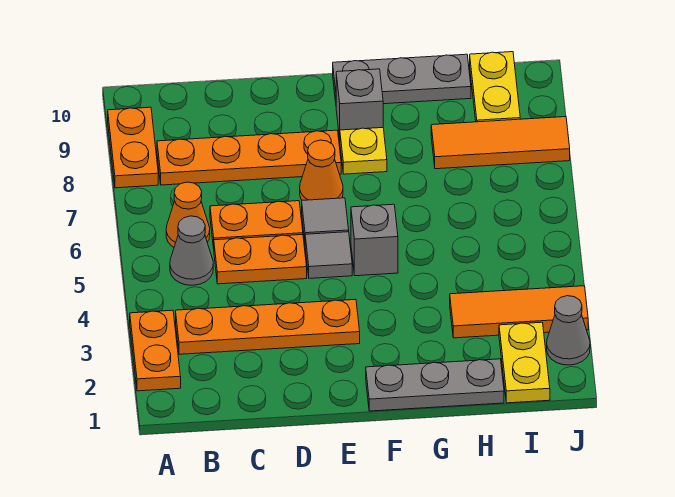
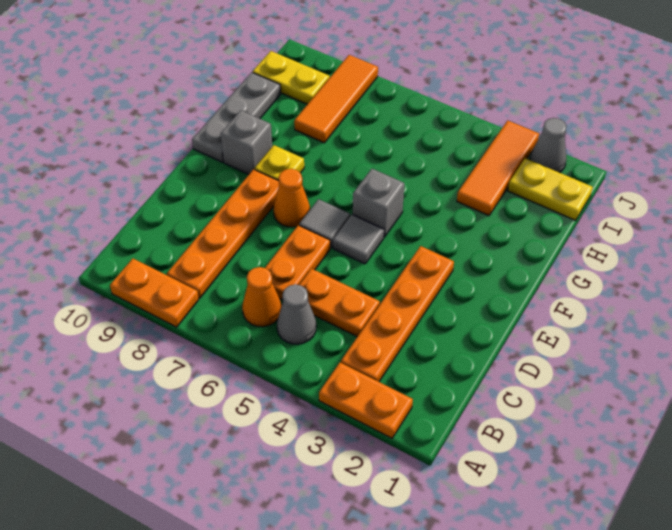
orange plate C5:D5 level 1 -> orange plate C4:C5 level 1
grey plate F1:H1 level 1 -> none

